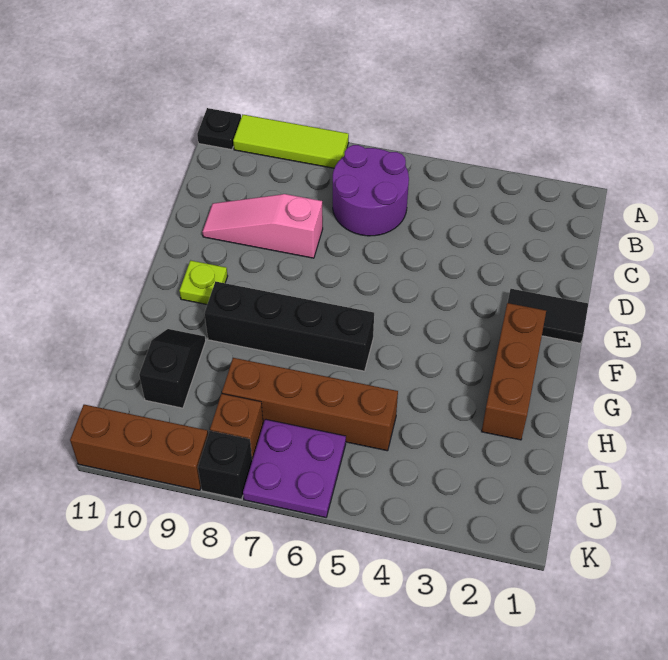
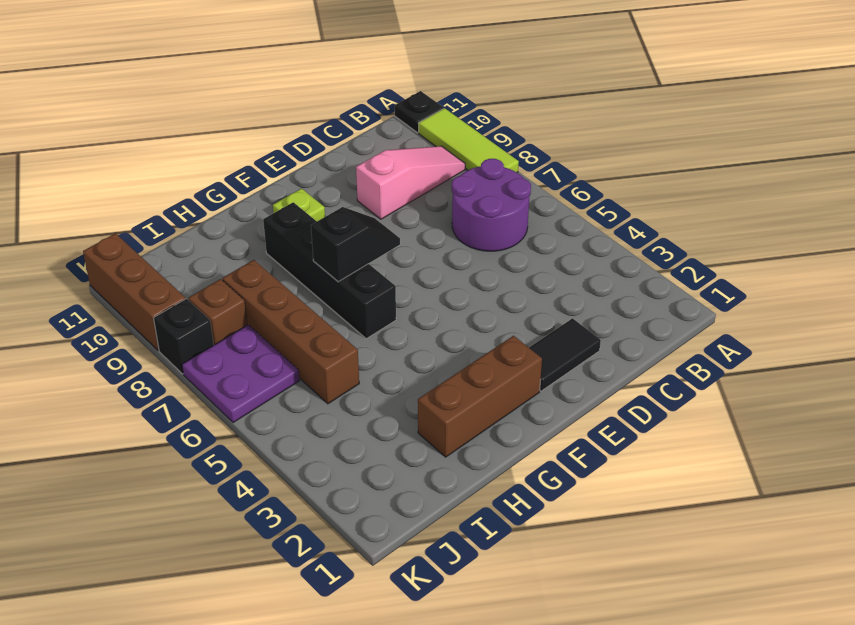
pink slope D8:D10 level 1 top 8 -> pink slope B9:D9 level 1 top D
black tile E1:E2 level 1 -> black tile D2:E2 level 1
black slope H10:I10 level 1 top I -> black slope F7:G7 level 2 top G

